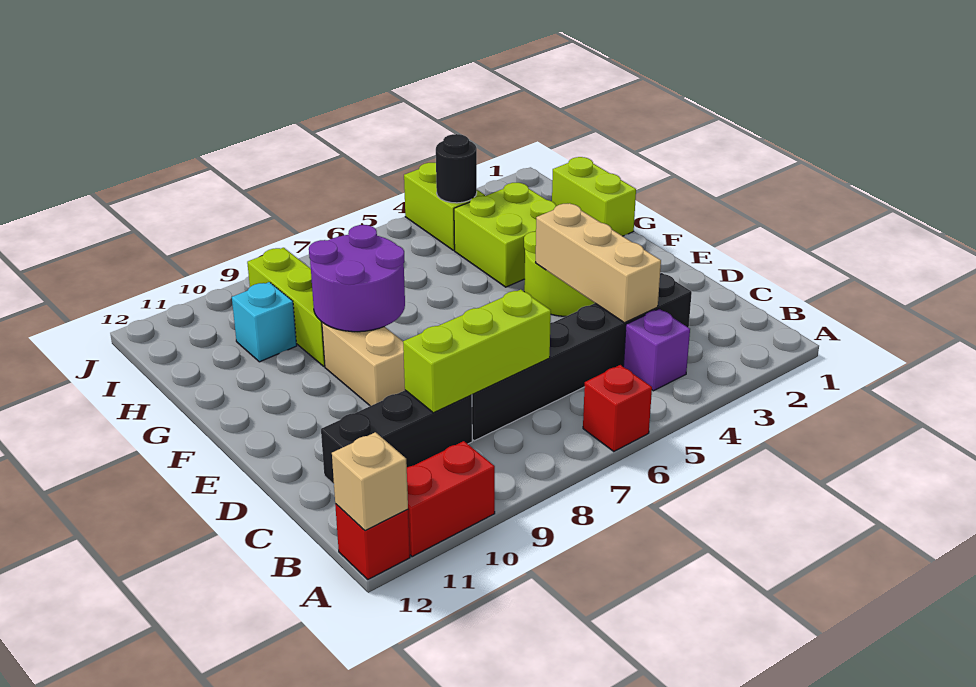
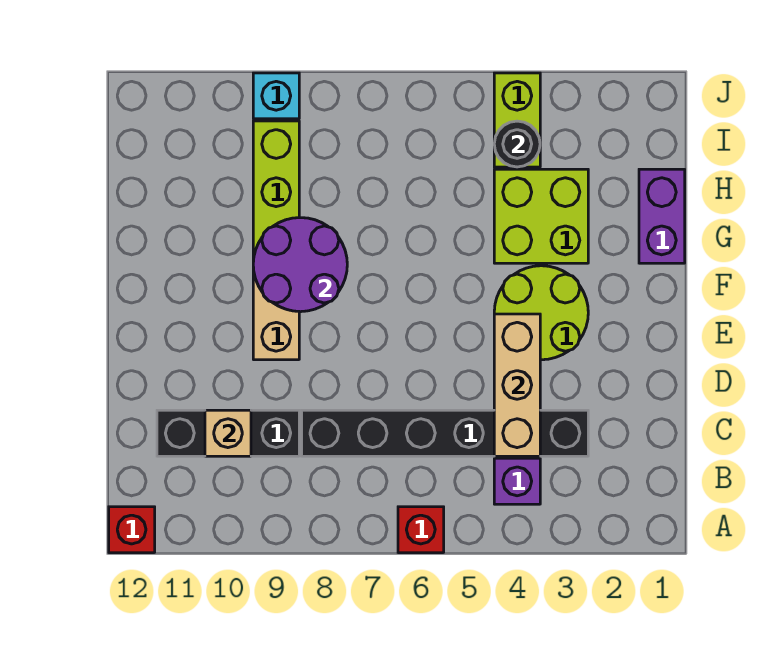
red brick A10:A11 level 1 -> none
tan brick A12 level 2 -> tan brick C10 level 2
lime brick C7:C9 level 2 -> none
lime brick G1:H1 level 1 -> purple brick G1:H1 level 1
cyan brick H10 level 1 -> cyan brick J9 level 1

